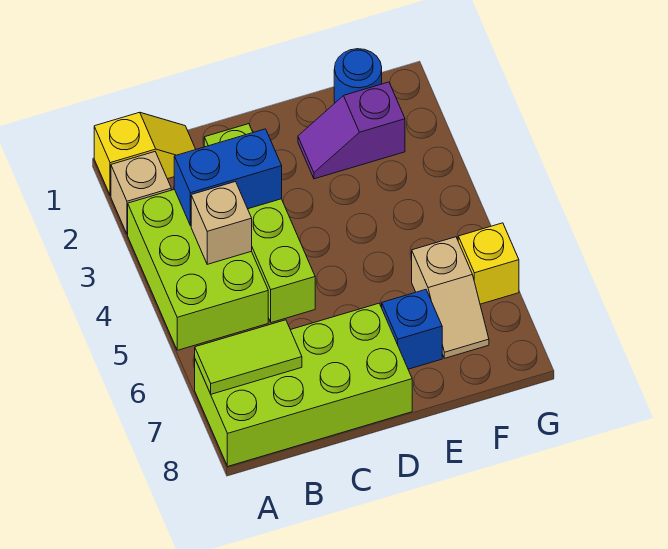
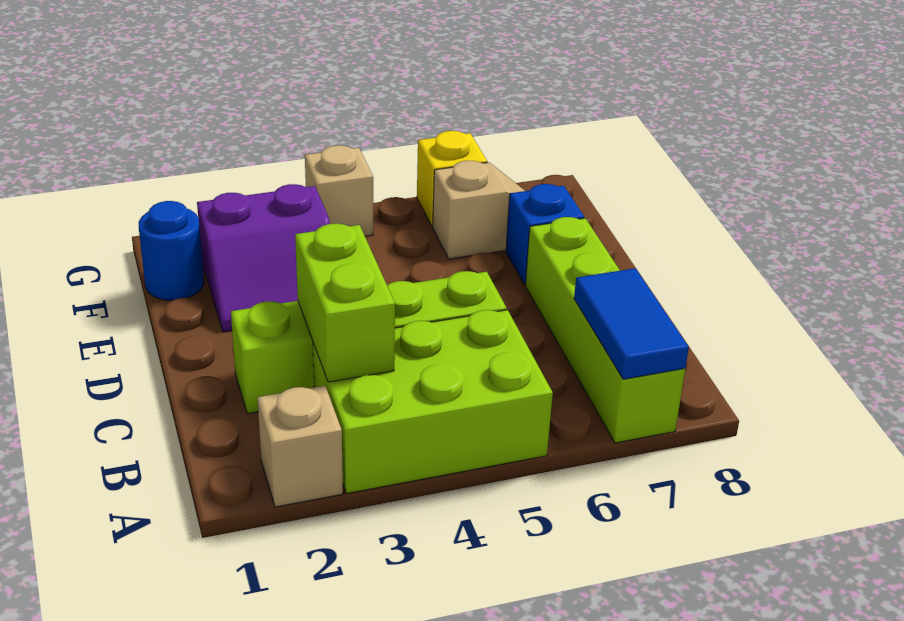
yellow slope A1:B1 level 1 top A -> none
lime brick A7:D8 level 1 -> lime brick A7:D7 level 1
lime tile A7:B7 level 2 -> blue tile A7:B7 level 2
blue brick B3:C3 level 2 -> lime brick B3:C3 level 2
tan brick B4 level 2 -> tan brick G4 level 1
purple slope E2:F2 level 1 top F -> purple slope E2:F3 level 1 top F

